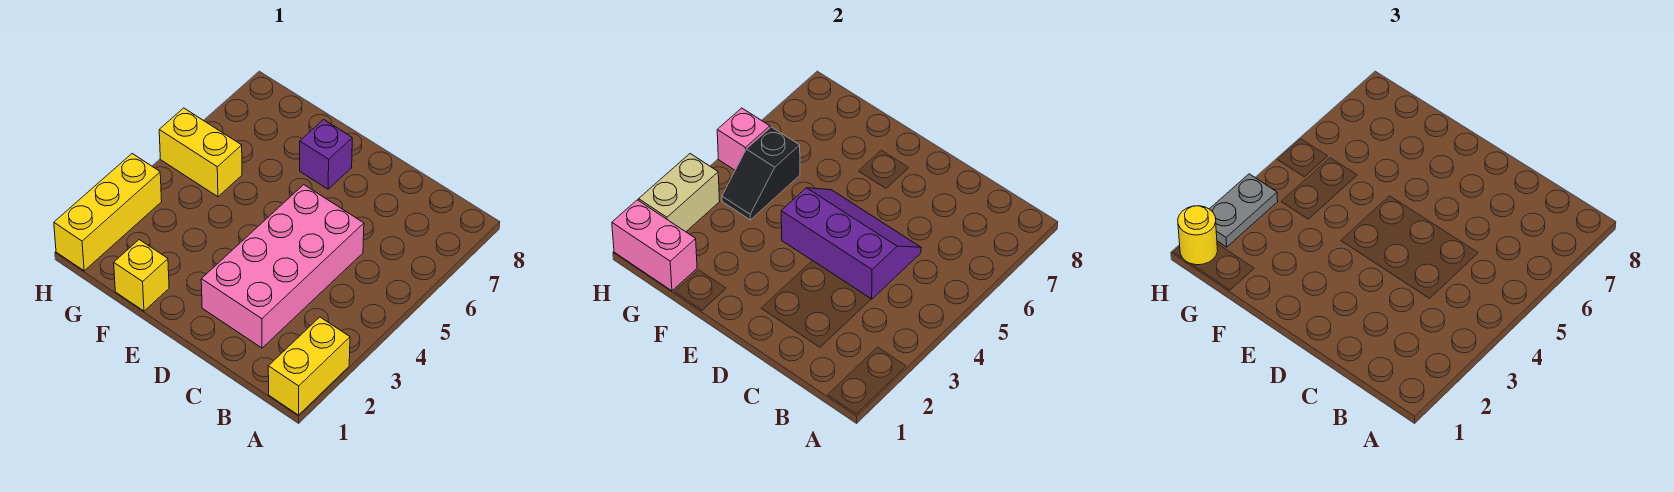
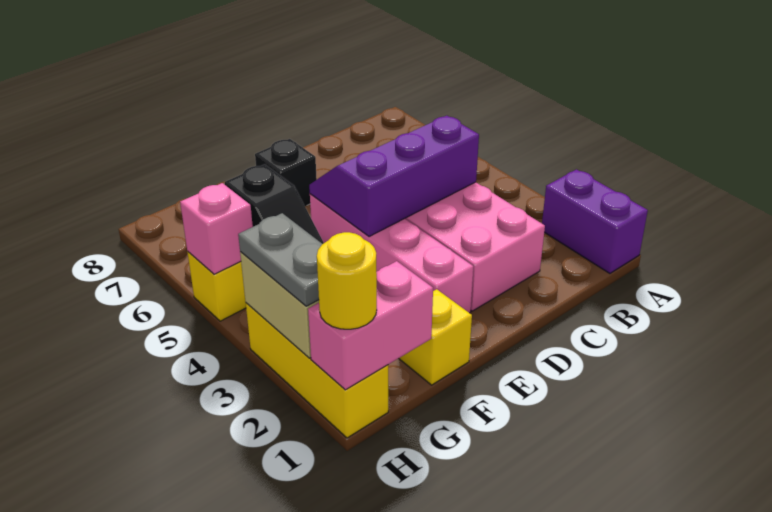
yellow brick A1:A2 level 1 -> purple brick A1:A2 level 1
none -> pink brick E2:E5 level 1
purple brick E7 level 1 -> black brick E7 level 1

